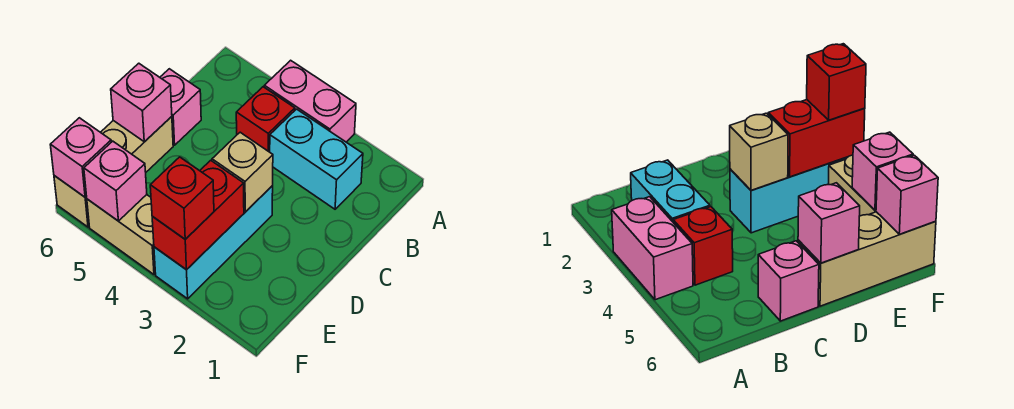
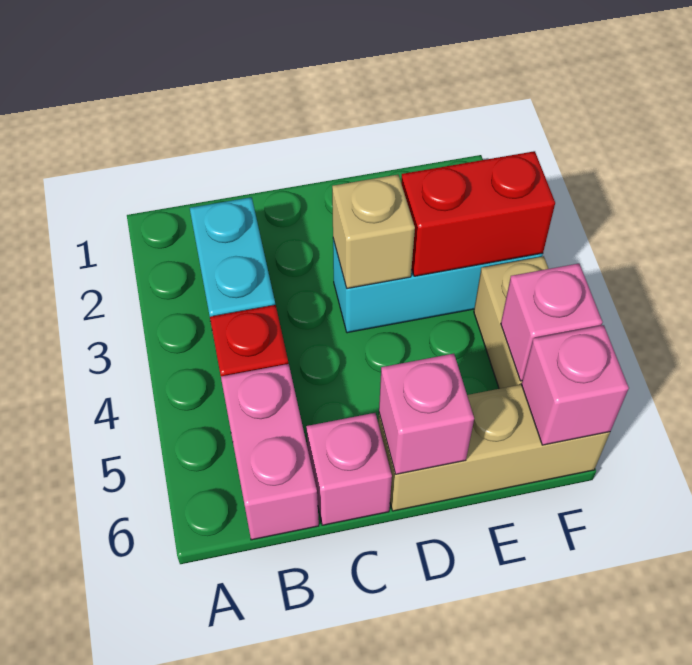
pink brick A3:A4 level 1 -> pink brick B5:B6 level 1
red brick F3 level 3 -> none

